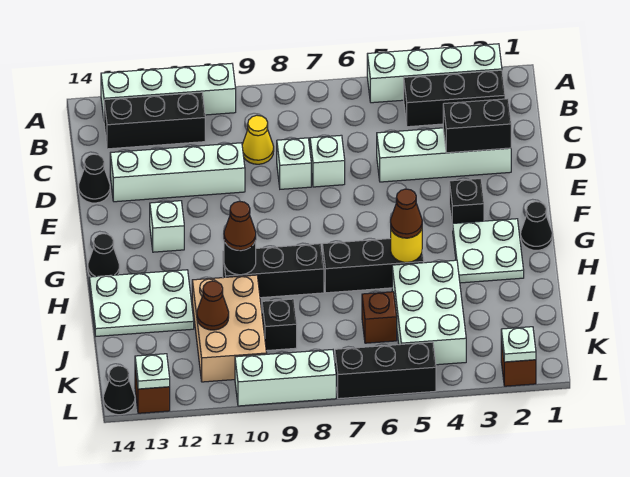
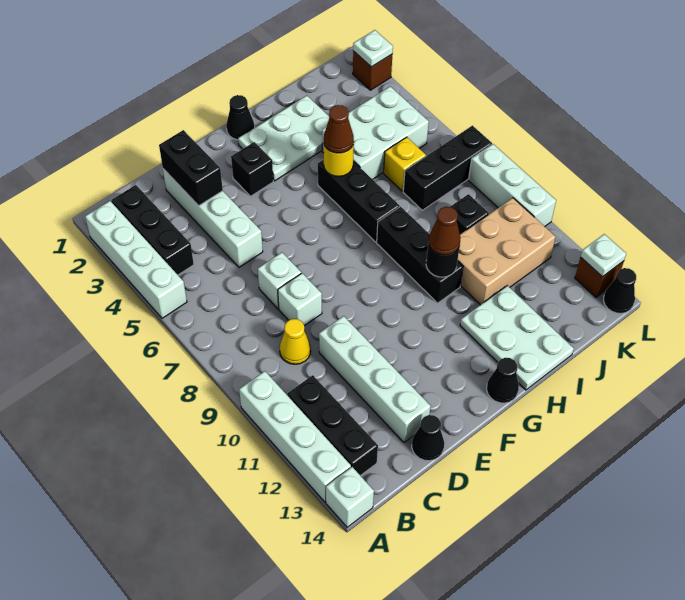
white brick F12 level 1 -> white brick A14 level 1
white plate G2:H3 level 1 -> white plate G2:I3 level 1
brown brick J6 level 1 -> yellow brick J6 level 1
brown cone J11 level 2 -> none
black brick L5:L7 level 1 -> black brick J7:L7 level 1

